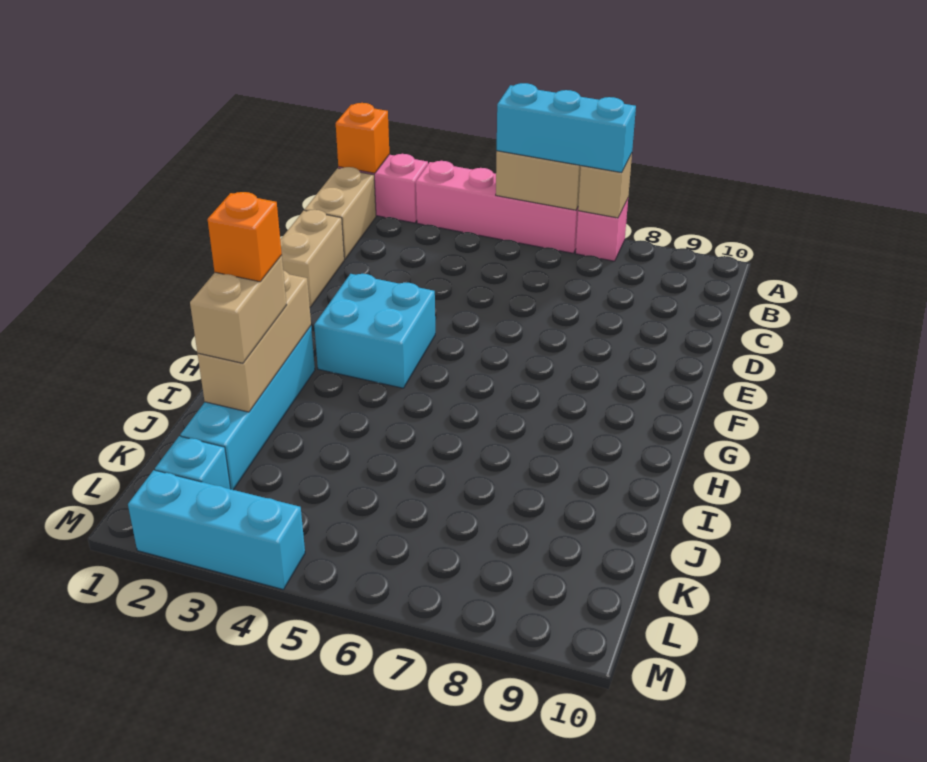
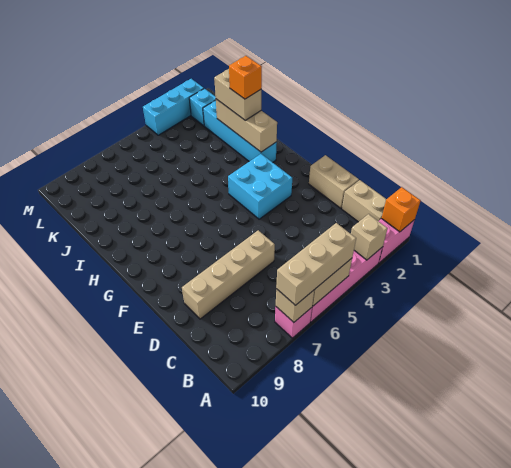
none -> tan brick A3 level 2
cyan brick A5:A7 level 3 -> tan brick A5:A7 level 3
none -> tan brick D6:D9 level 1

